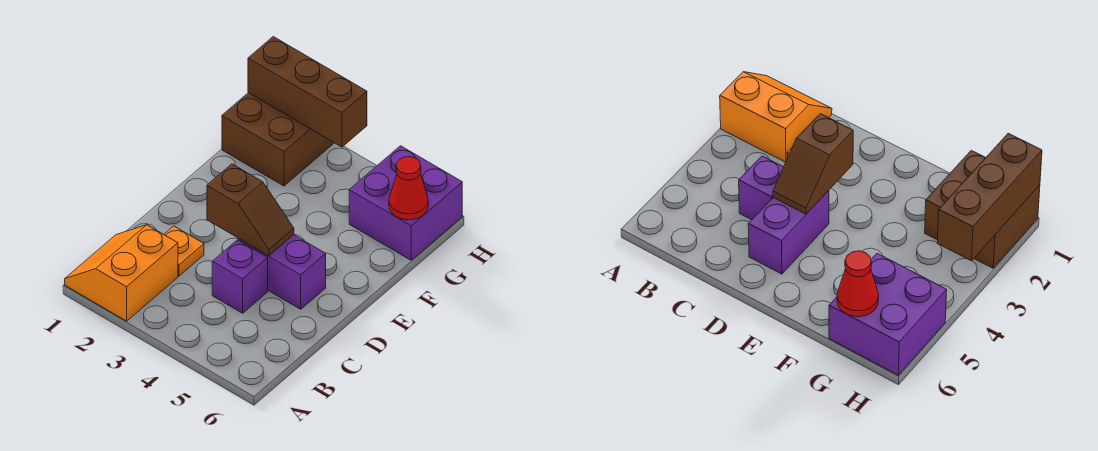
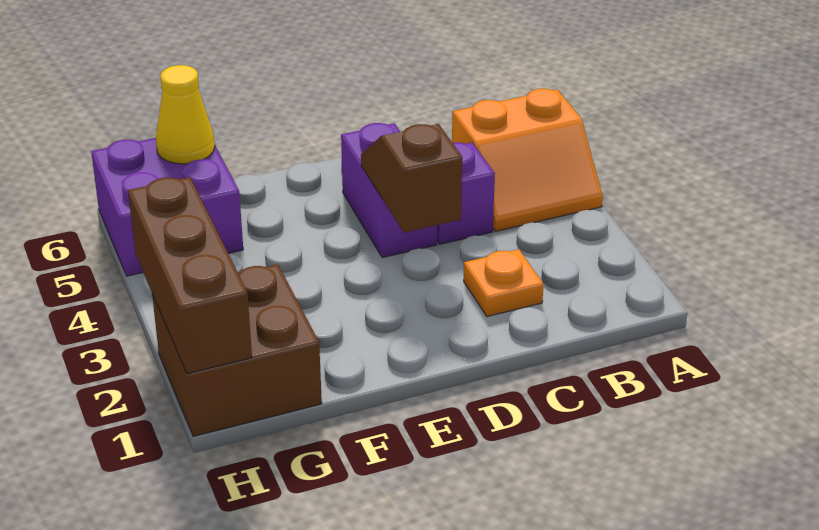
orange slope A1:B2 level 1 top 2 -> orange slope A4:B5 level 1 top 5
red cone G6 level 2 -> yellow cone G6 level 2

